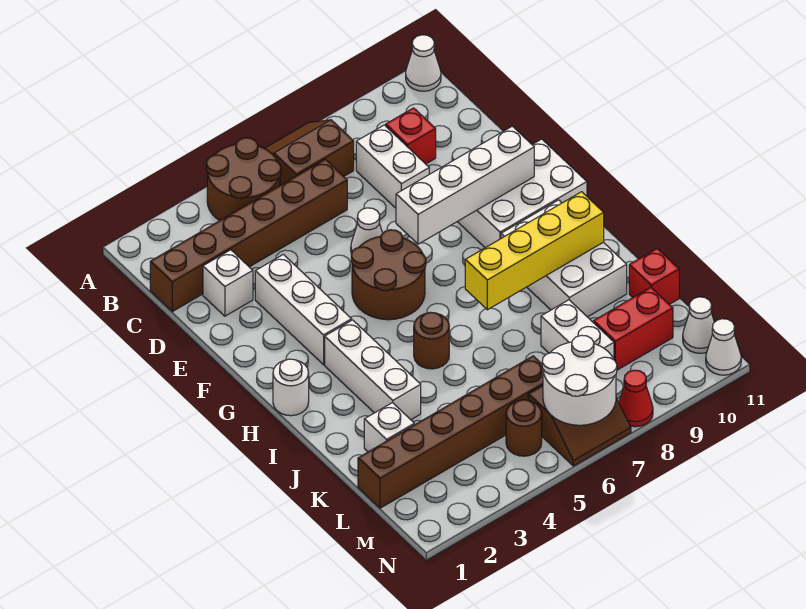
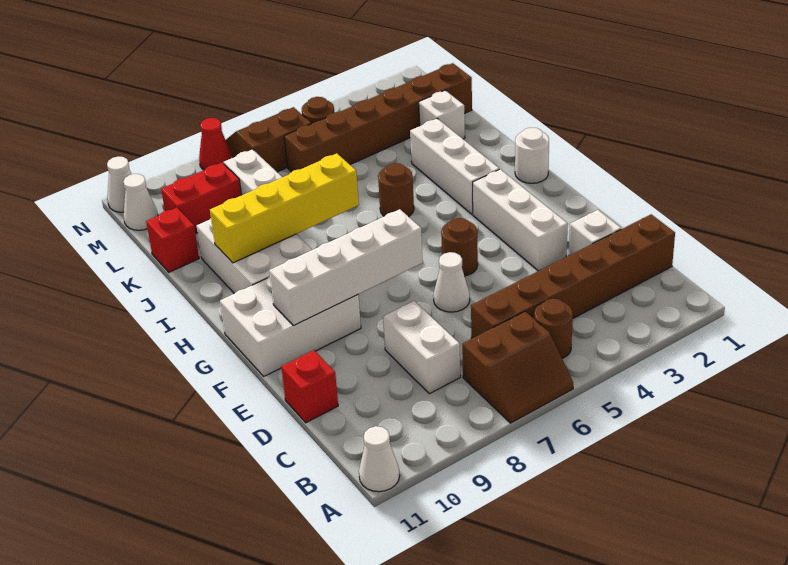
brown round brick A4:B5 level 1 -> brown round brick B5 level 1
red brick C9 level 1 -> red brick D11 level 1
brown round brick F5:G6 level 1 -> brown round brick F5 level 1
white round brick M6:N7 level 2 -> none

